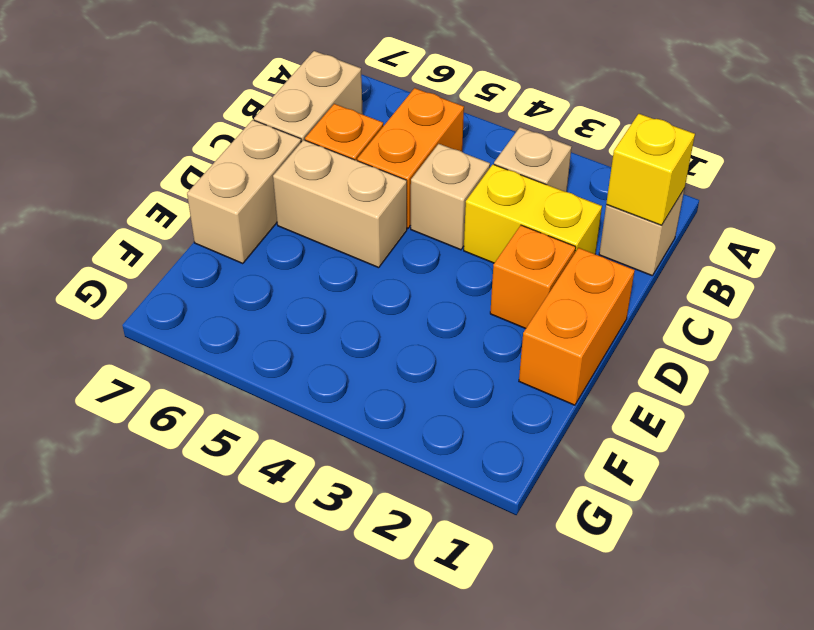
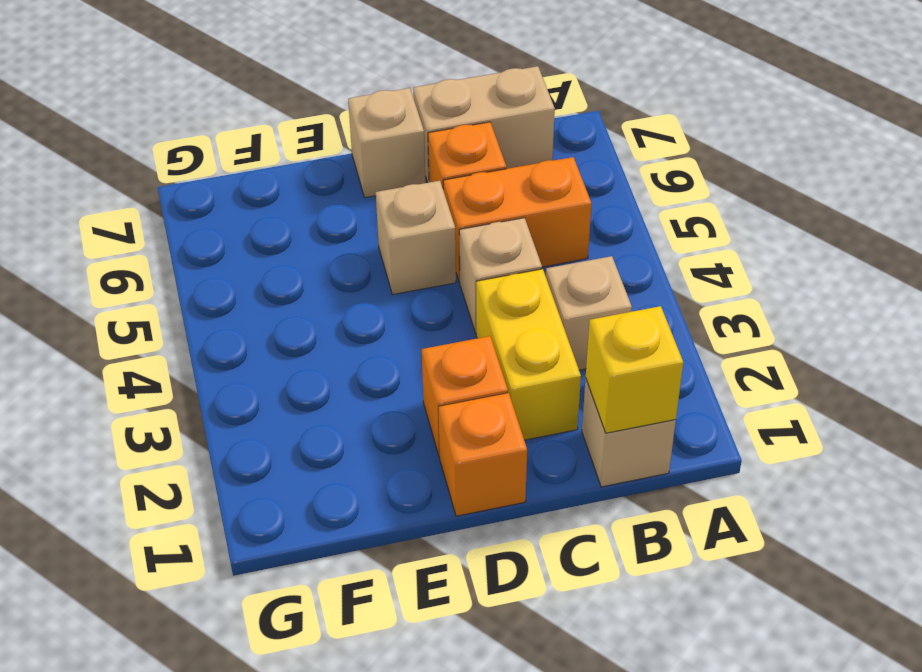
orange brick D1:E1 level 1 -> orange brick D1 level 1
tan brick D5:D6 level 1 -> tan brick D5 level 1
tan brick D7:E7 level 1 -> tan brick D7 level 1

